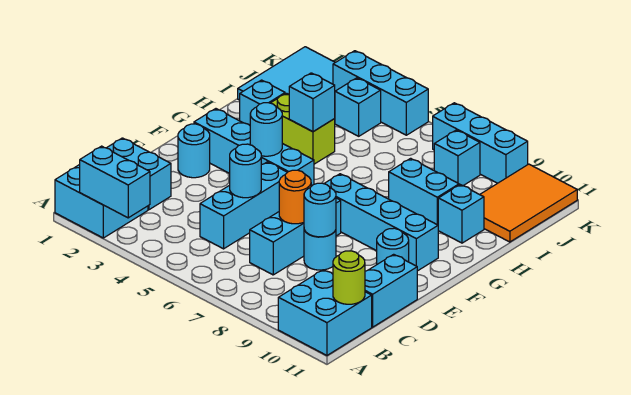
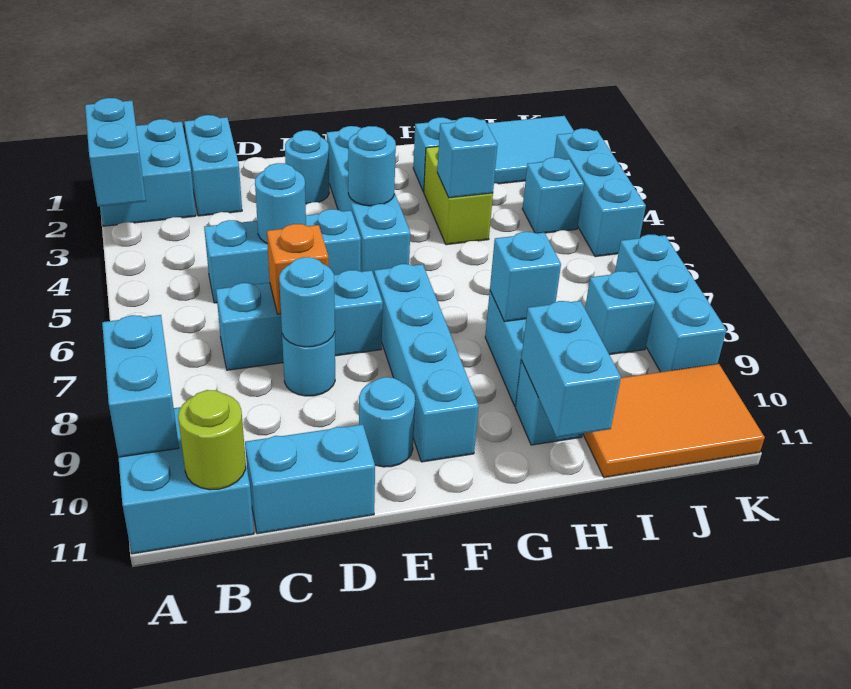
none -> cyan brick A9:A10 level 2
orange round brick D7 level 2 -> orange brick D7 level 2
none -> cyan brick H8 level 2
none -> cyan brick H10:H11 level 2

